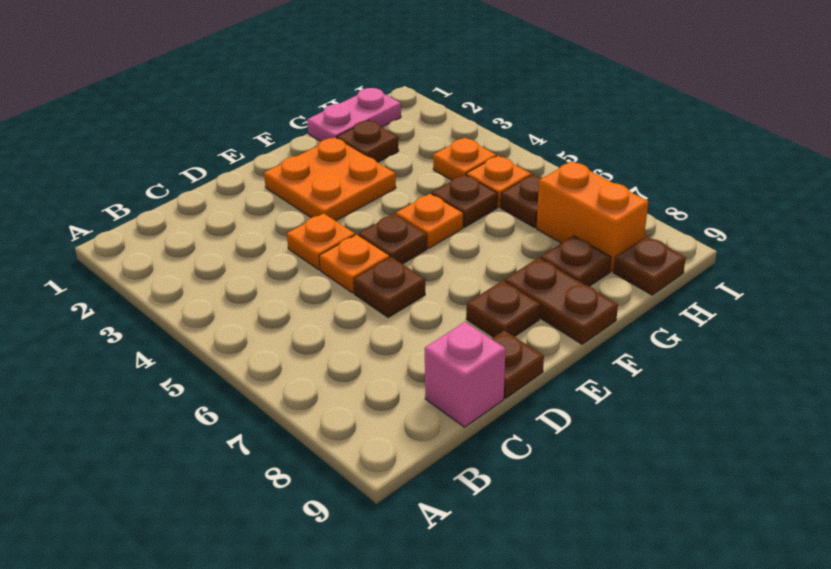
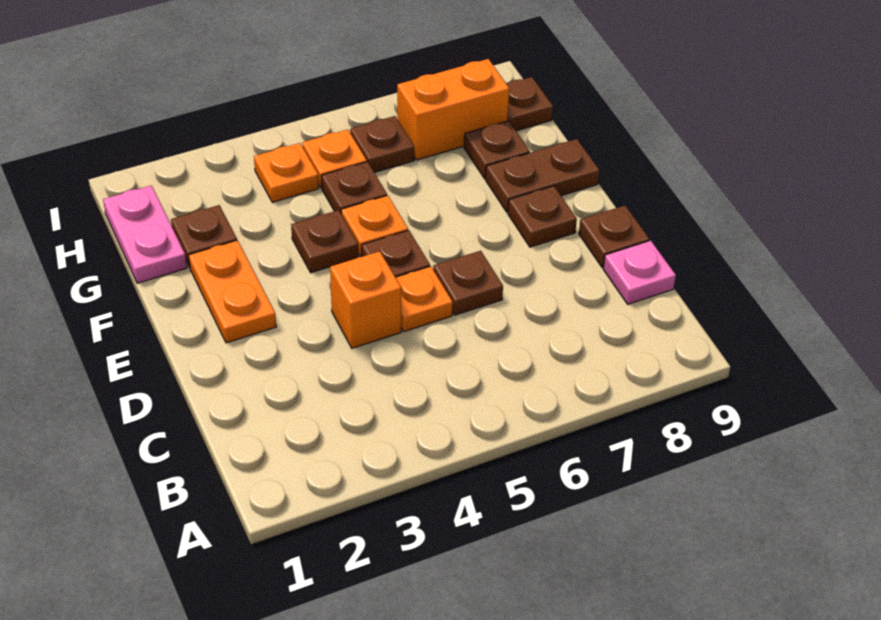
pink brick C9 level 1 -> pink plate C9 level 1
orange plate D4 level 1 -> orange brick D4 level 1
orange plate E2:F3 level 1 -> orange plate E2:F2 level 1
none -> brown plate F4 level 1

